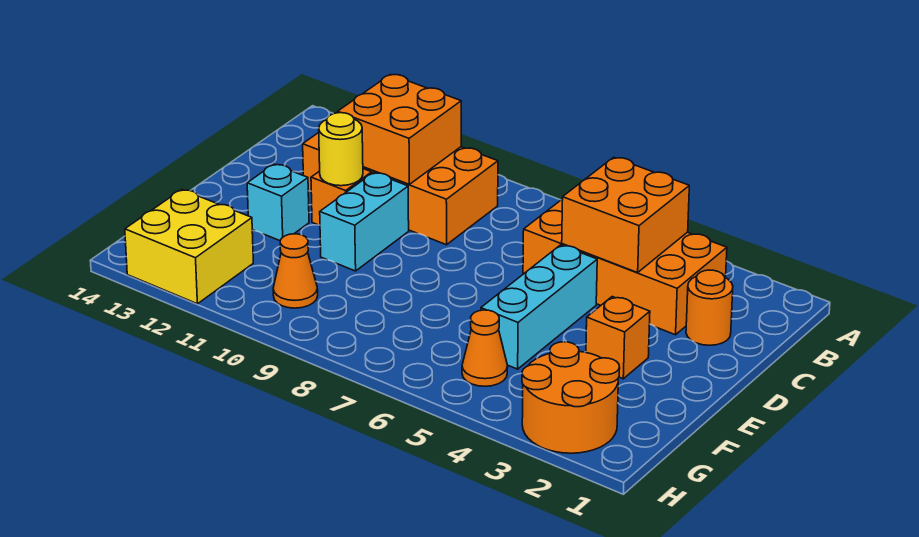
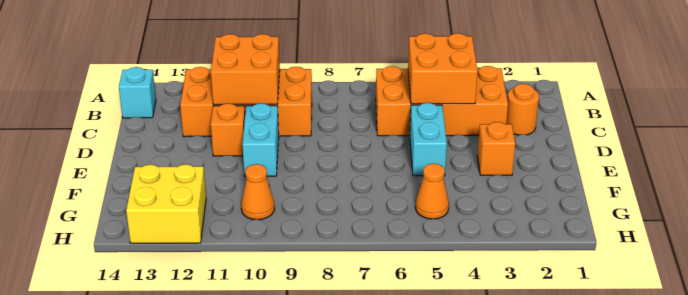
cyan brick D5:F5 level 1 -> cyan brick D5:E5 level 1
yellow round brick D11 level 2 -> none
cyan brick E12 level 1 -> cyan brick B14 level 1
orange round brick G2:H3 level 1 -> none

